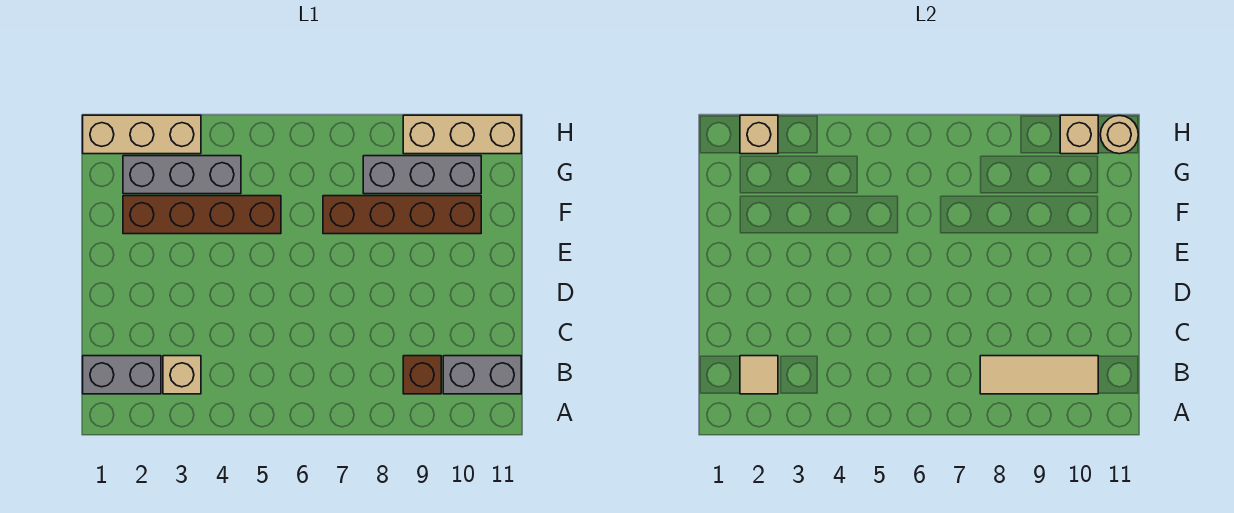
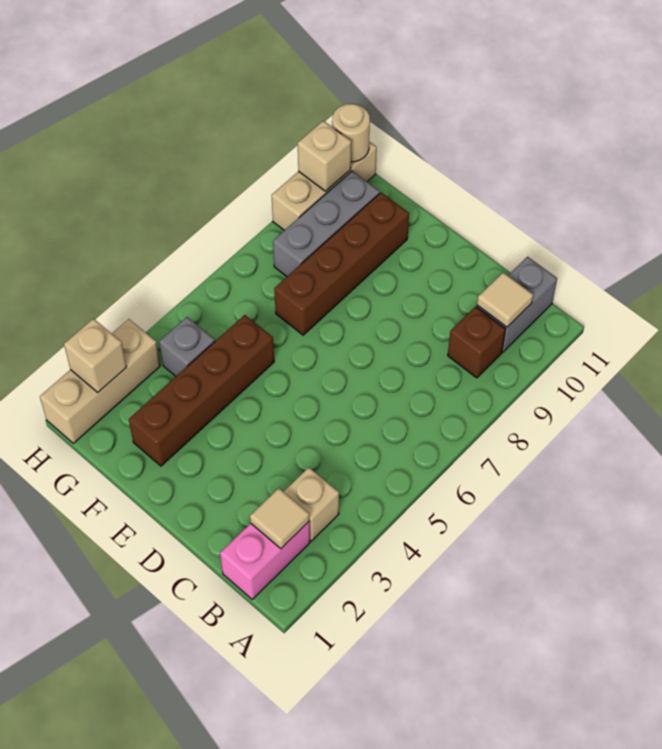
grey brick B1:B2 level 1 -> pink brick B1:B2 level 1
tan tile B8:B10 level 2 -> tan tile B10 level 2
grey brick G2:G4 level 1 -> grey brick G4 level 1

